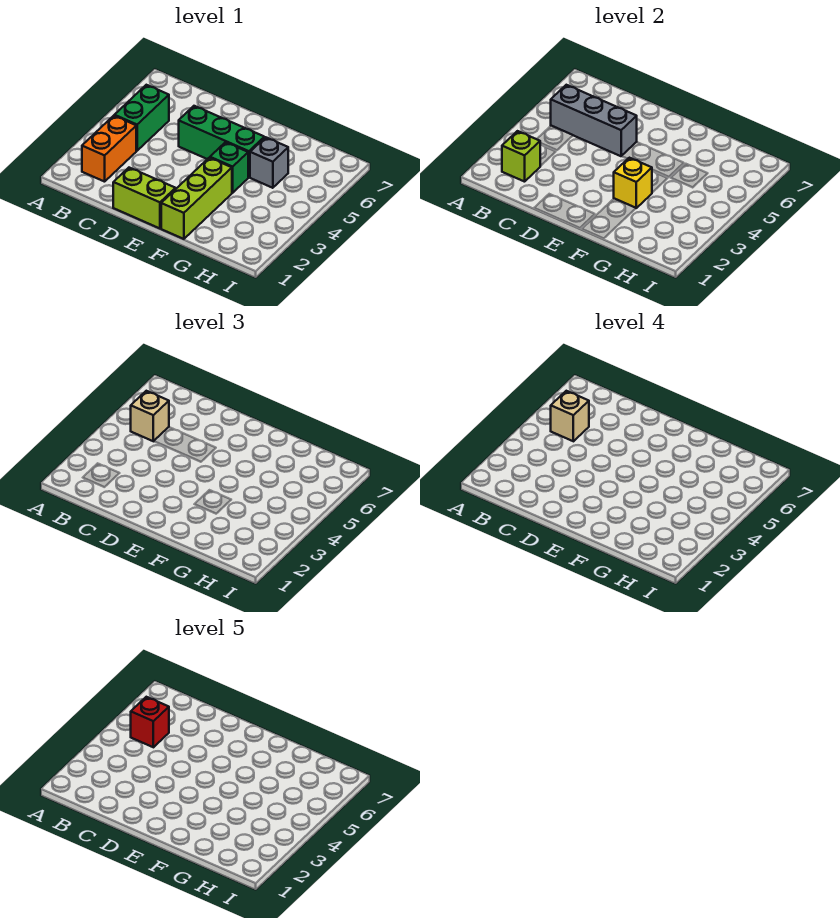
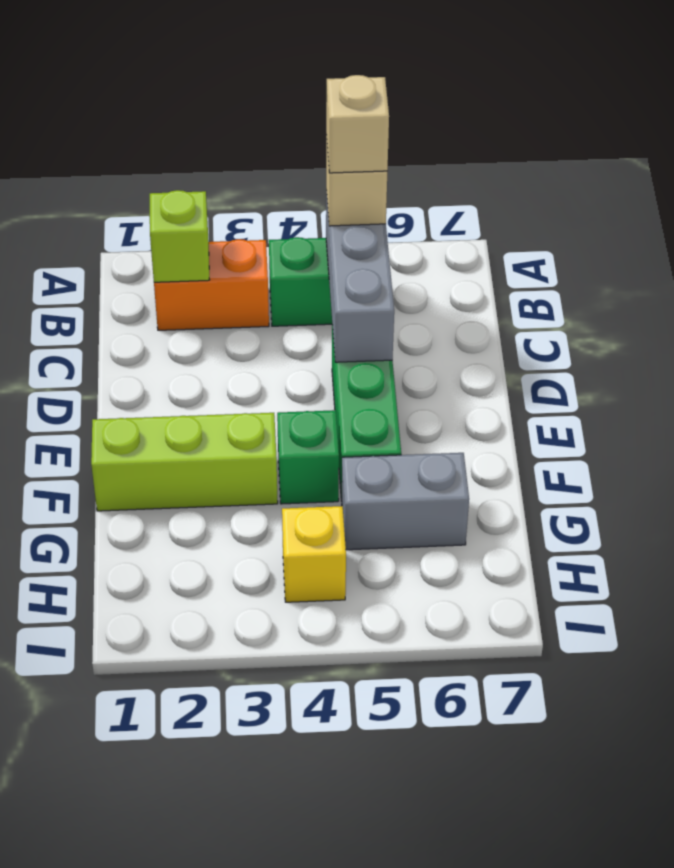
red brick B5 level 5 -> none
lime brick D1:E1 level 1 -> none
yellow brick F3 level 2 -> yellow brick H4 level 1
grey brick G5 level 1 -> grey brick G5:G6 level 1

